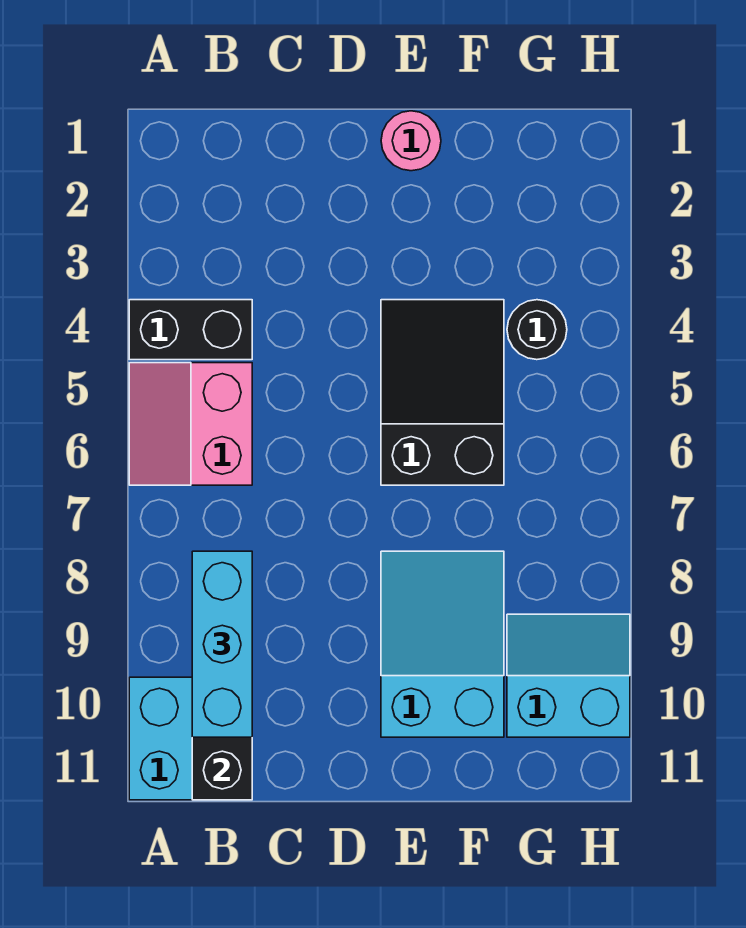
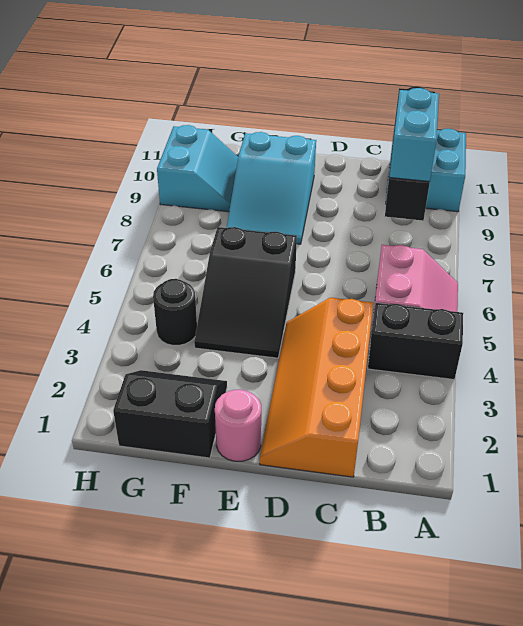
cyan brick B8:B10 level 3 -> cyan brick B8:B9 level 3
none -> orange slope C1:D4 level 1 top C
none -> black slope F1:G2 level 1 top 1
cyan slope G9:H10 level 1 top 10 -> cyan slope G9:H10 level 1 top H

